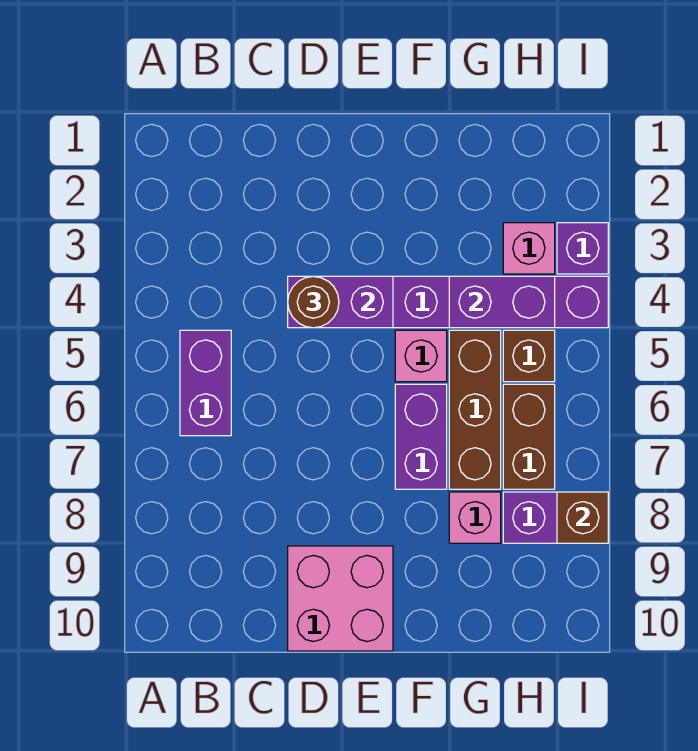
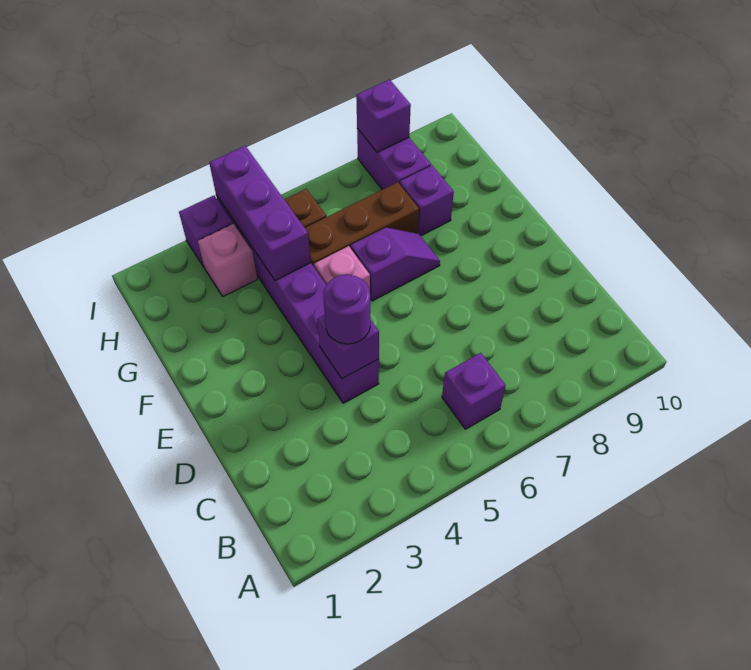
purple brick B5:B6 level 1 -> purple brick B6 level 1
purple brick D4:E4 level 2 -> purple brick D4 level 2
brown round brick D4 level 3 -> purple round brick D4 level 3
pink brick D9:E10 level 1 -> none
purple brick F6:F7 level 1 -> purple slope F6:F7 level 1 top 6
purple brick G4:H4 level 2 -> purple brick G4:I4 level 2
pink brick G8 level 1 -> purple brick G8 level 1
brown brick H6:H7 level 1 -> none
brown brick I8 level 2 -> purple brick I8 level 2

